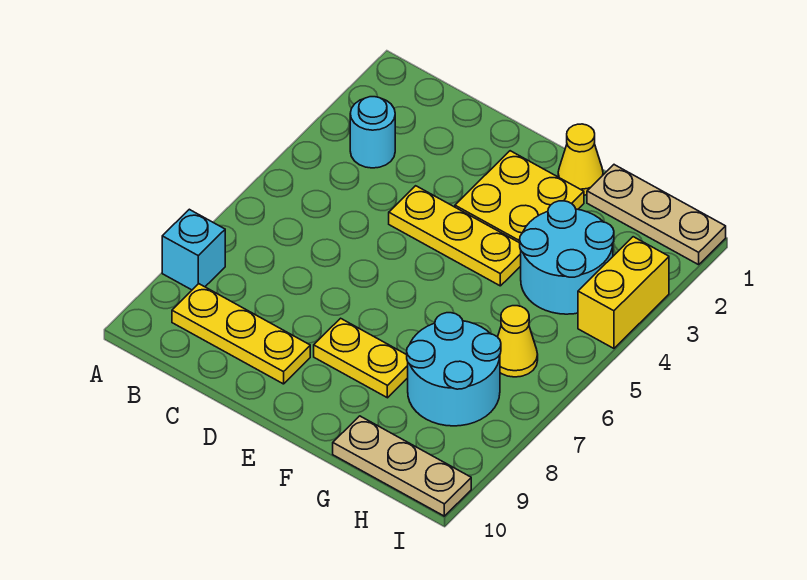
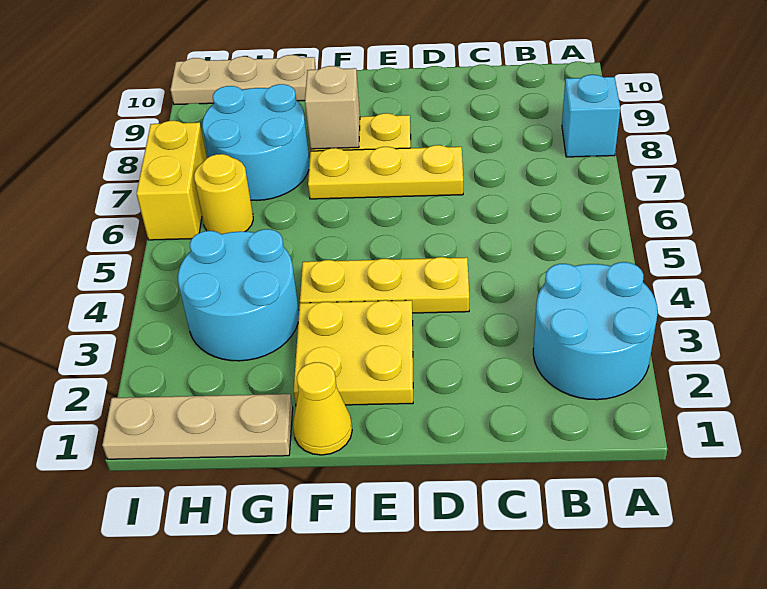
cyan round brick B3 level 1 -> cyan round brick A2:B3 level 1
yellow plate B9:D9 level 1 -> yellow plate D7:F7 level 1
none -> tan brick F8 level 2
yellow cone H6 level 1 -> yellow round brick H6 level 1
yellow brick I3:I4 level 1 -> yellow brick I6:I7 level 1

